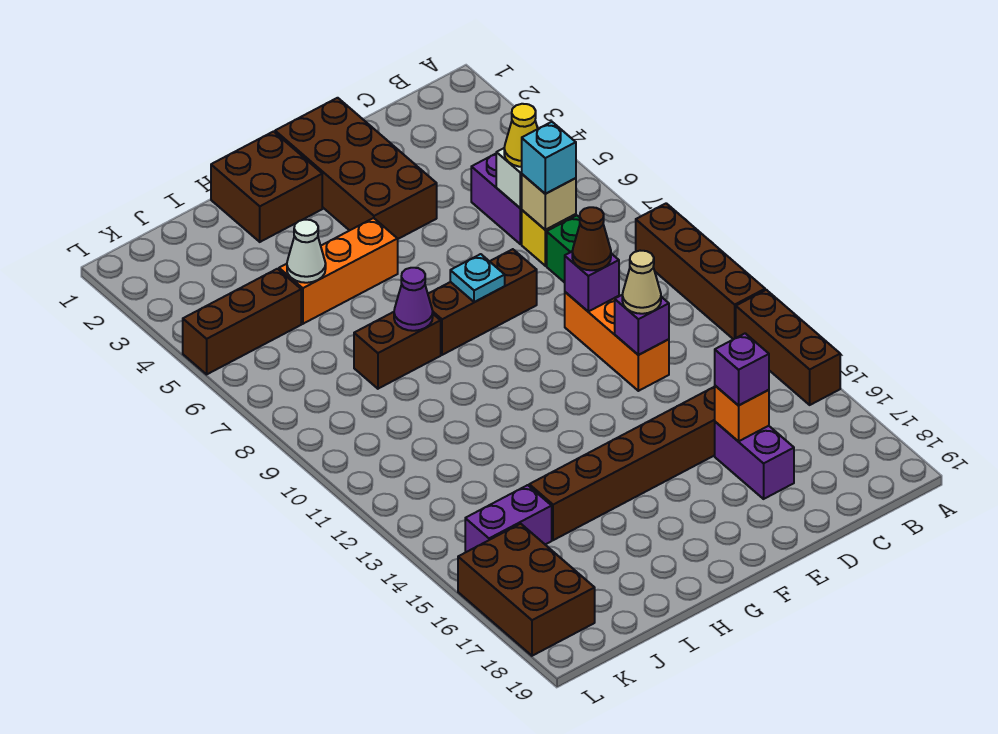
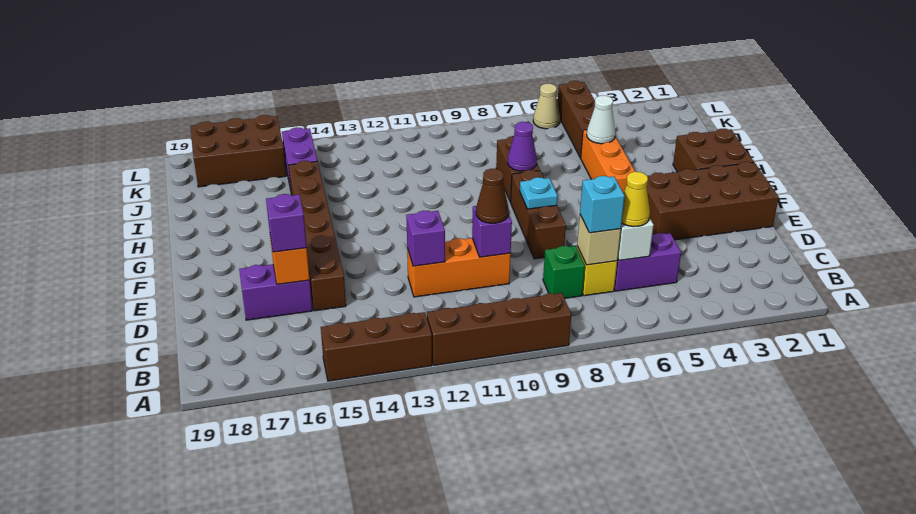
tan cone D12 level 3 -> tan cone L6 level 1

